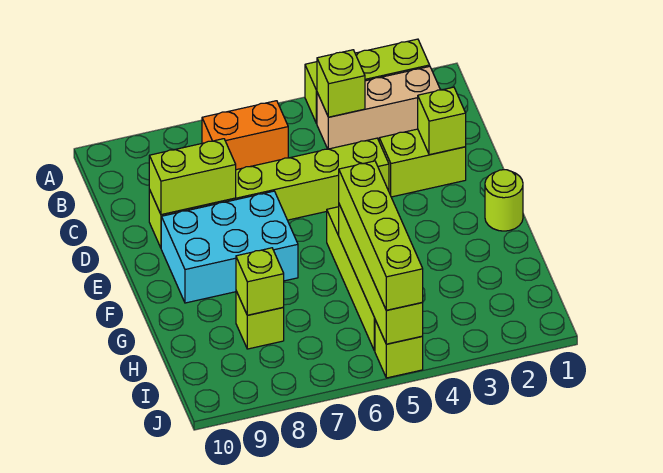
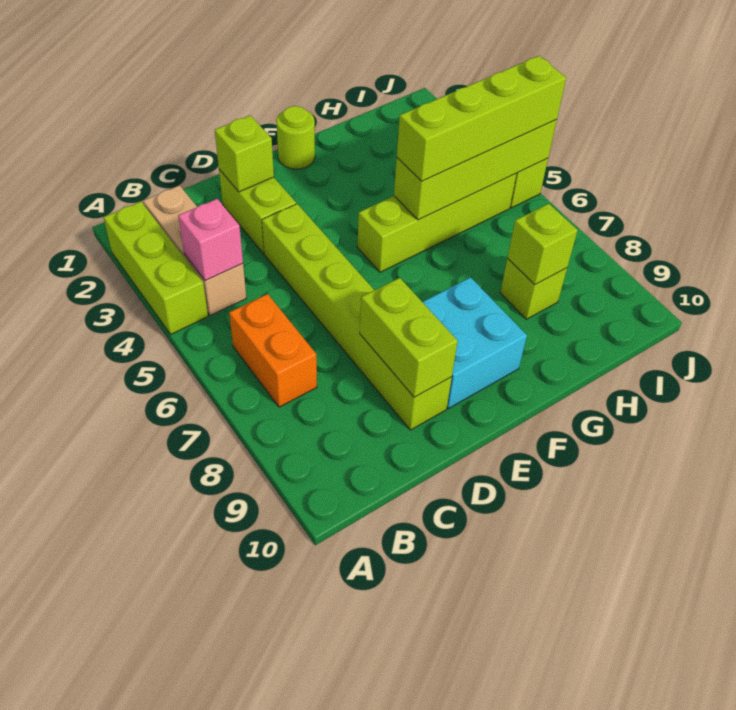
lime brick B4 level 2 -> pink brick B4 level 2
cyan brick E7:F9 level 1 -> cyan brick E8:F9 level 1

